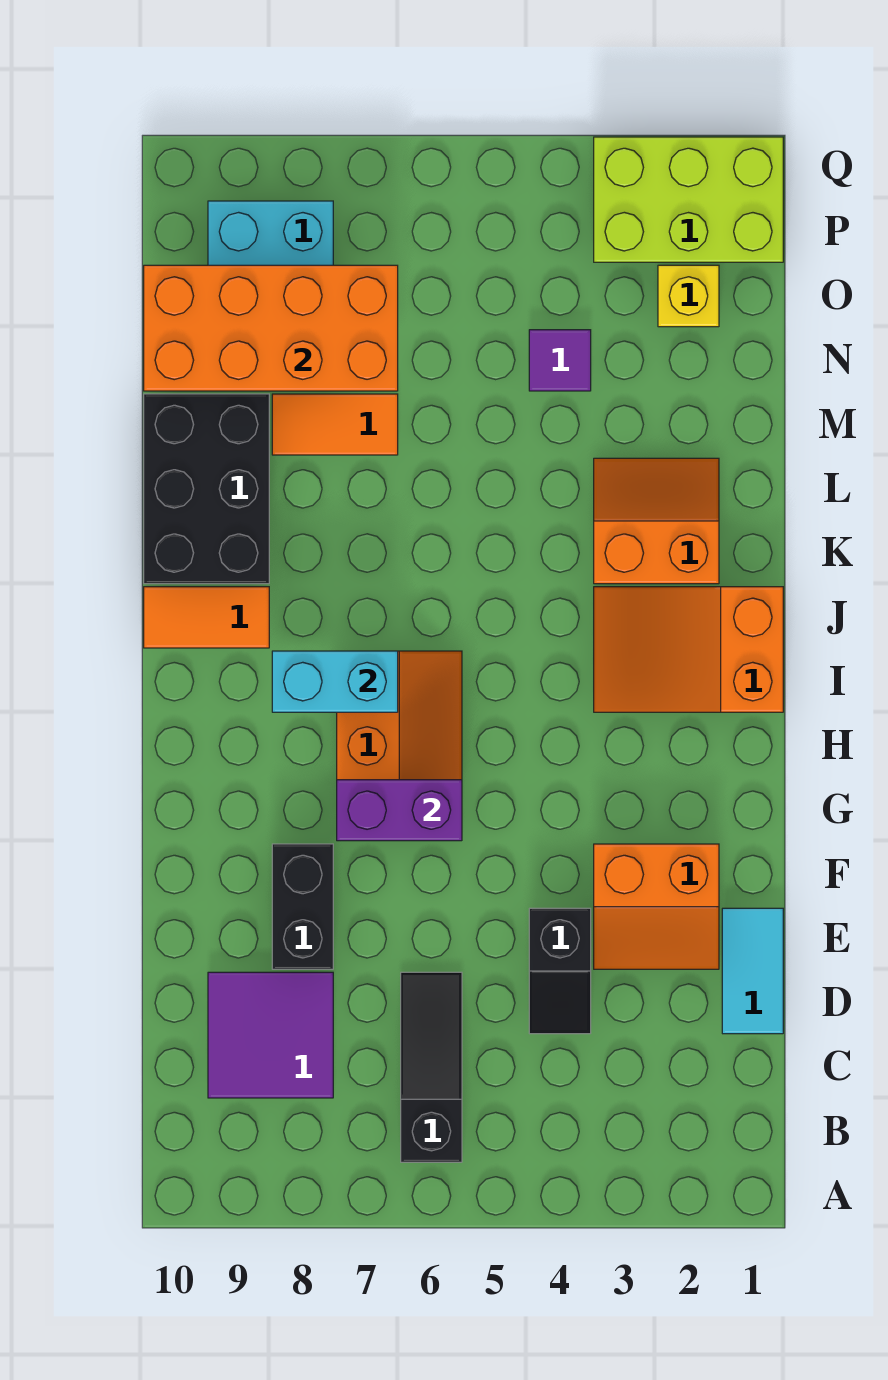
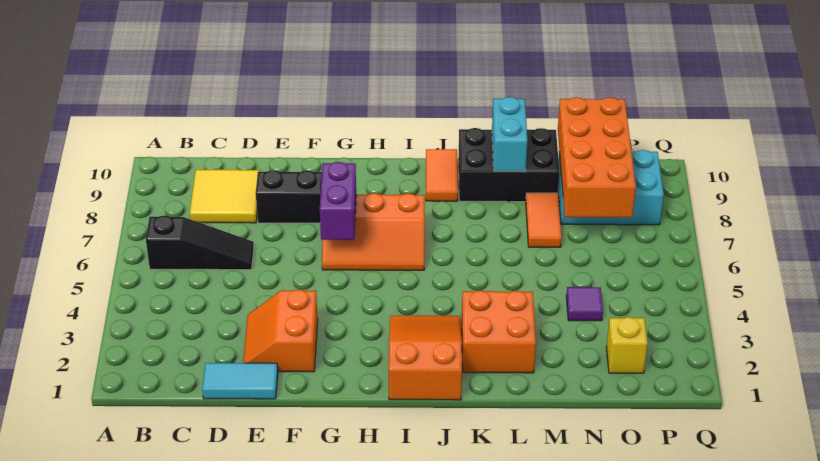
purple tile C8:D9 level 1 -> yellow tile C8:D9 level 1
black slope D4:E4 level 1 top E -> none
cyan brick I7:I8 level 2 -> cyan brick L9:L10 level 2
orange slope K2:L3 level 1 top K -> orange brick K2:L3 level 1
lime brick P1:Q3 level 1 -> none

